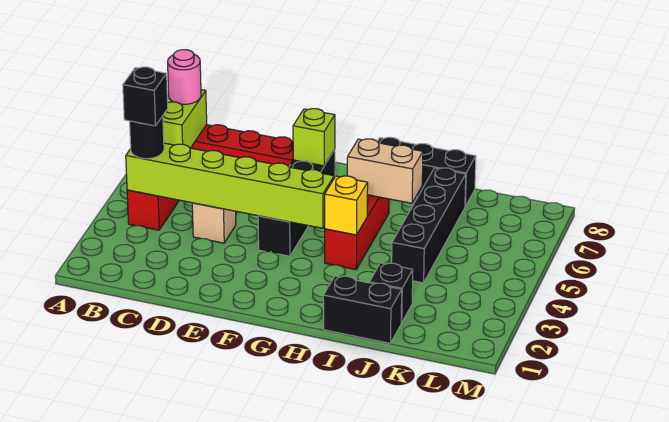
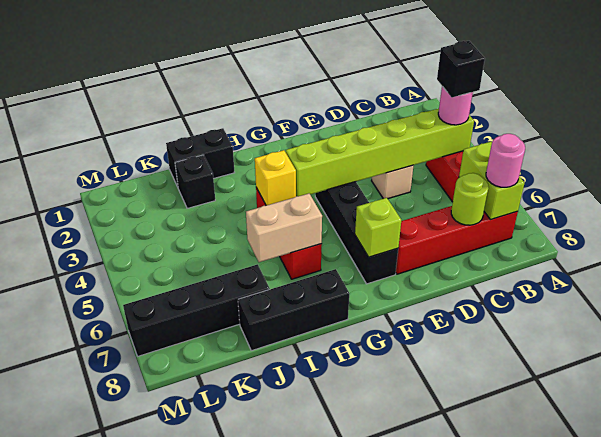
black round brick B4 level 3 -> pink round brick B4 level 3
none -> lime round brick C7 level 2
black brick J4:J7 level 1 -> black brick J7:M7 level 1

